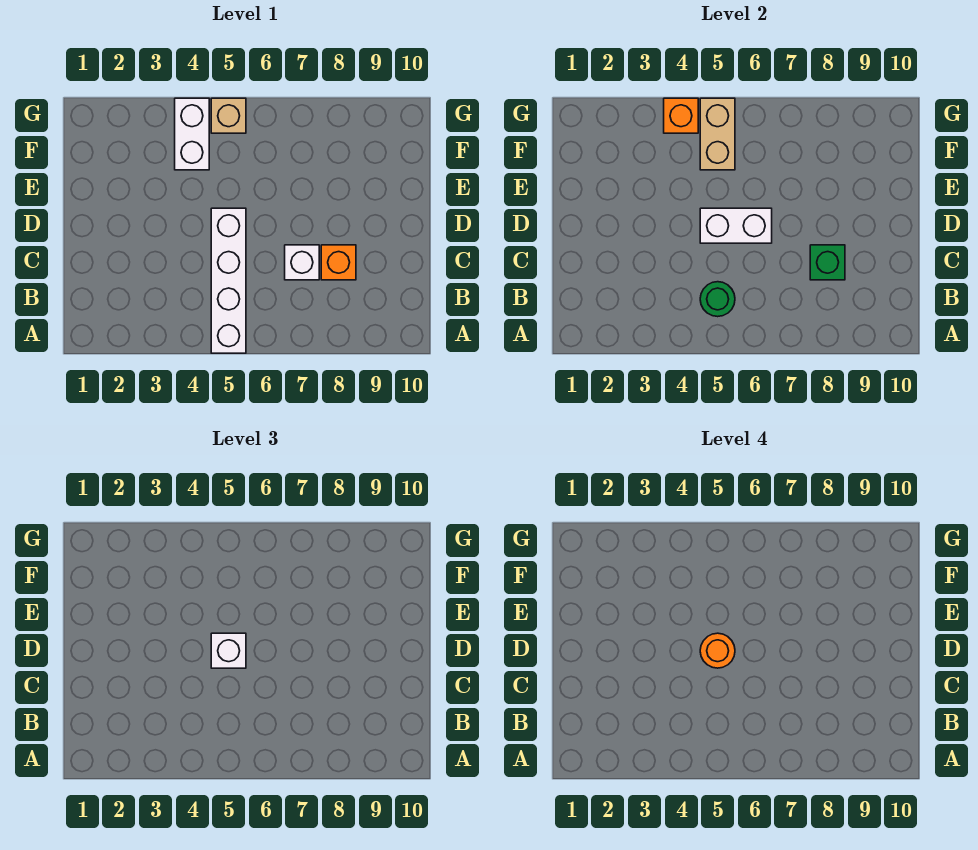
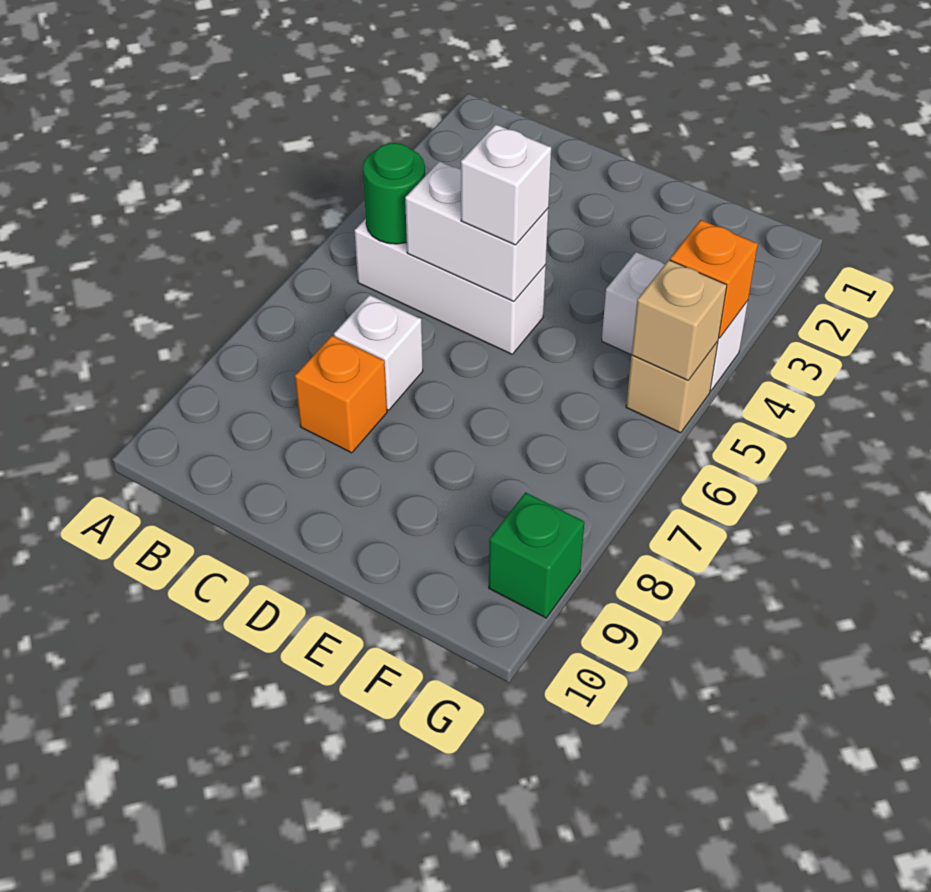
white brick A5:D5 level 1 -> white brick B5:D5 level 1
green brick C8 level 2 -> green brick G9 level 1
white brick D5:D6 level 2 -> white brick C5:D5 level 2
orange round brick D5 level 4 -> none
tan brick F5:G5 level 2 -> tan brick G5 level 2

